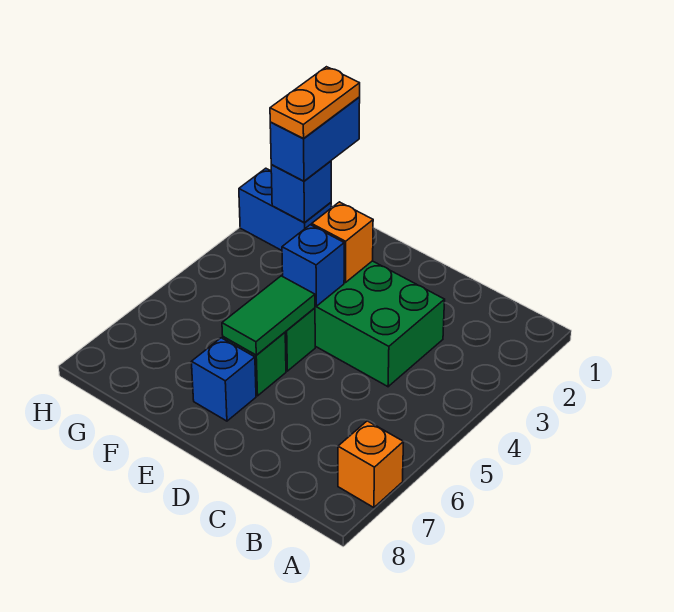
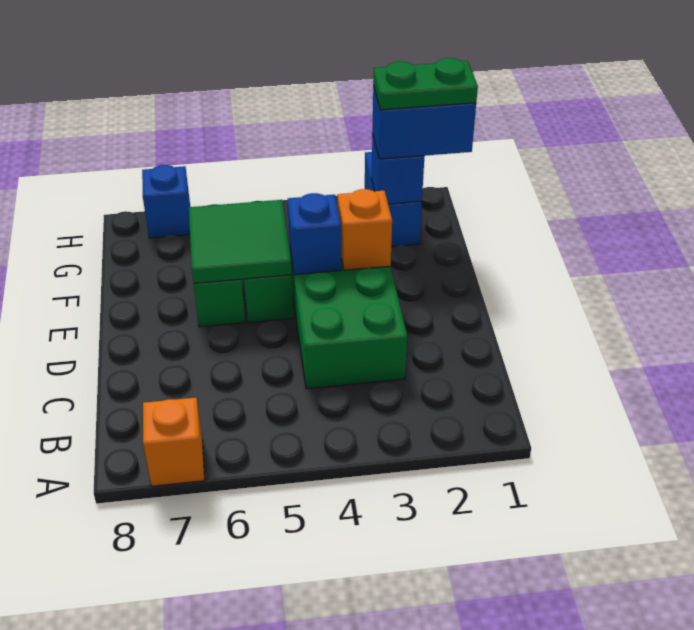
green tile E5:E6 level 2 -> green tile E5:F6 level 2
blue brick E7 level 1 -> blue brick H7 level 1
orange plate G1:G2 level 4 -> green plate G1:G2 level 4

